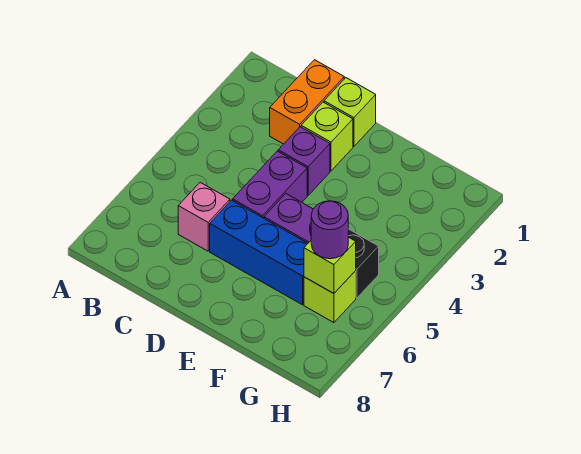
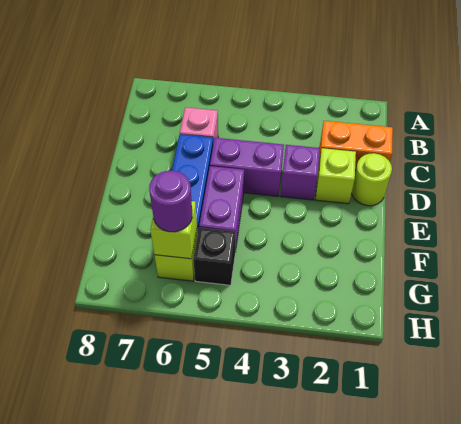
lime brick D1 level 1 -> lime round brick D1 level 1

